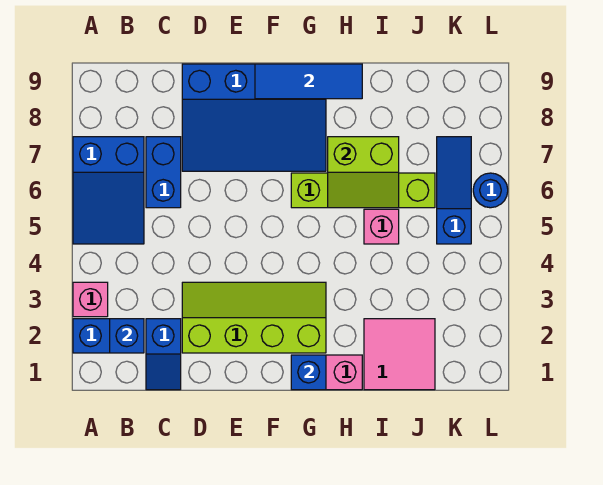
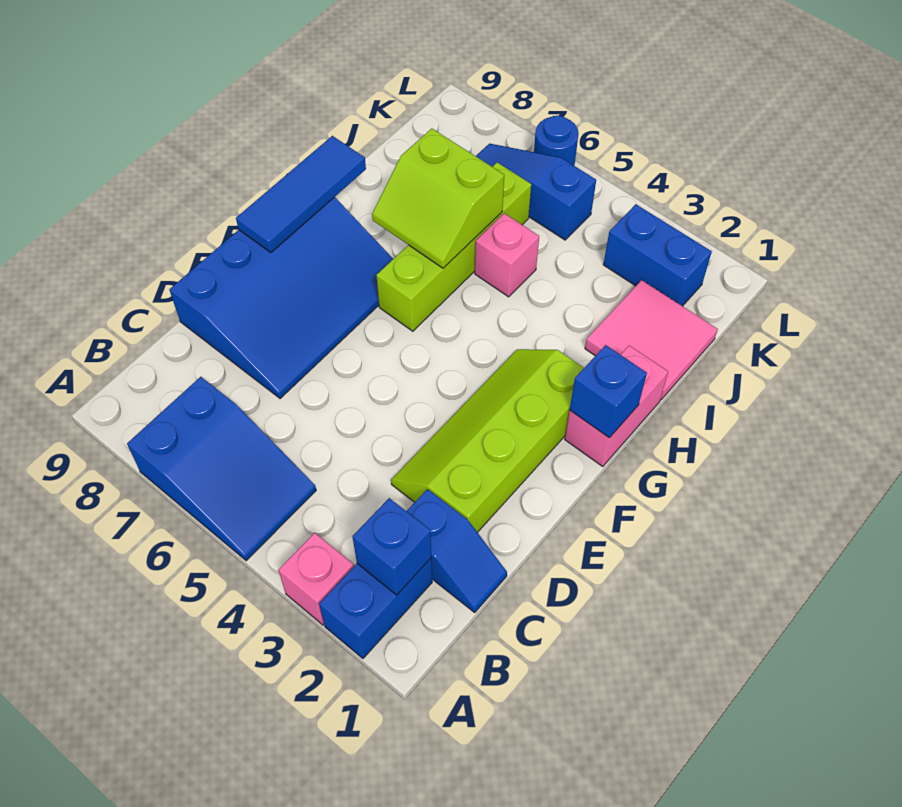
blue brick C6:C7 level 1 -> blue brick K2:K3 level 1
lime slope H6:I7 level 2 top 7 -> lime slope H6:I7 level 2 top I

